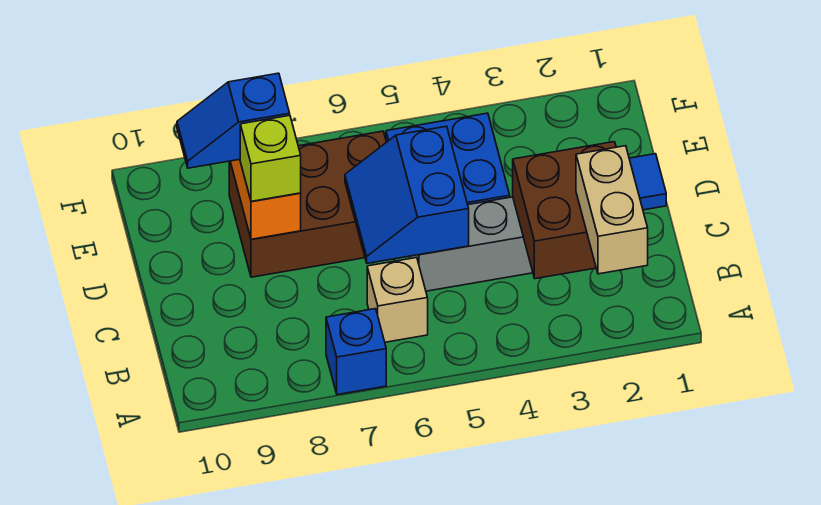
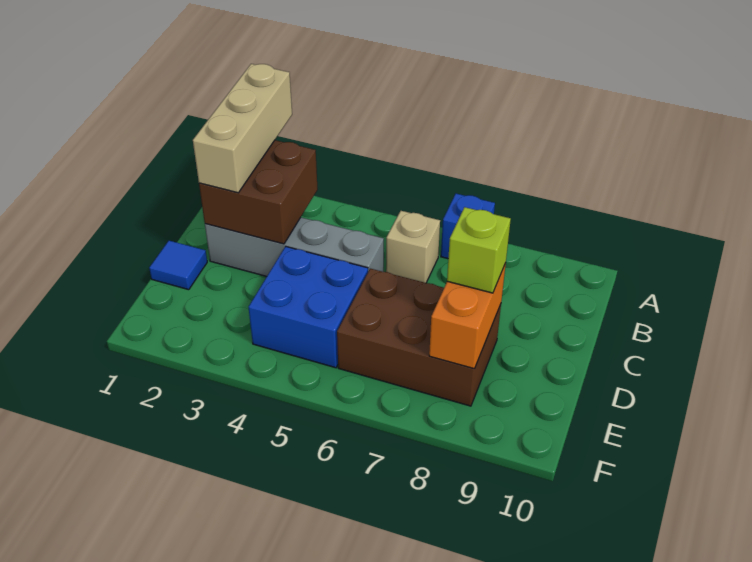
tan brick A2:B2 level 3 -> tan brick A2:C2 level 3
blue slope C5:D6 level 2 top 5 -> none
blue slope E8:E9 level 3 top 8 -> none

